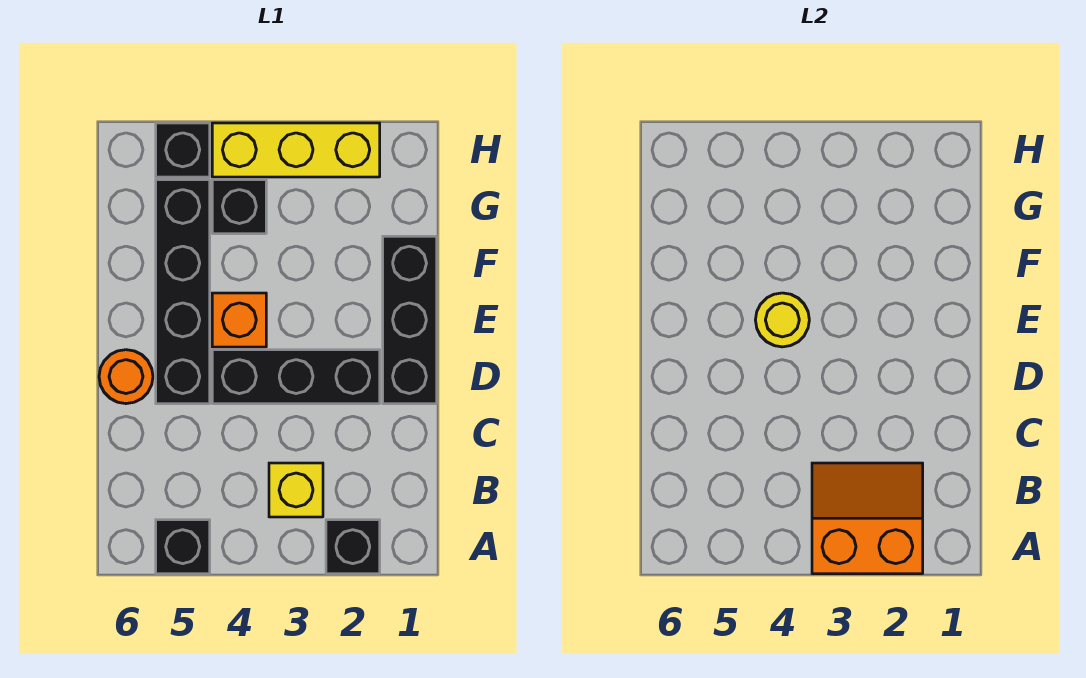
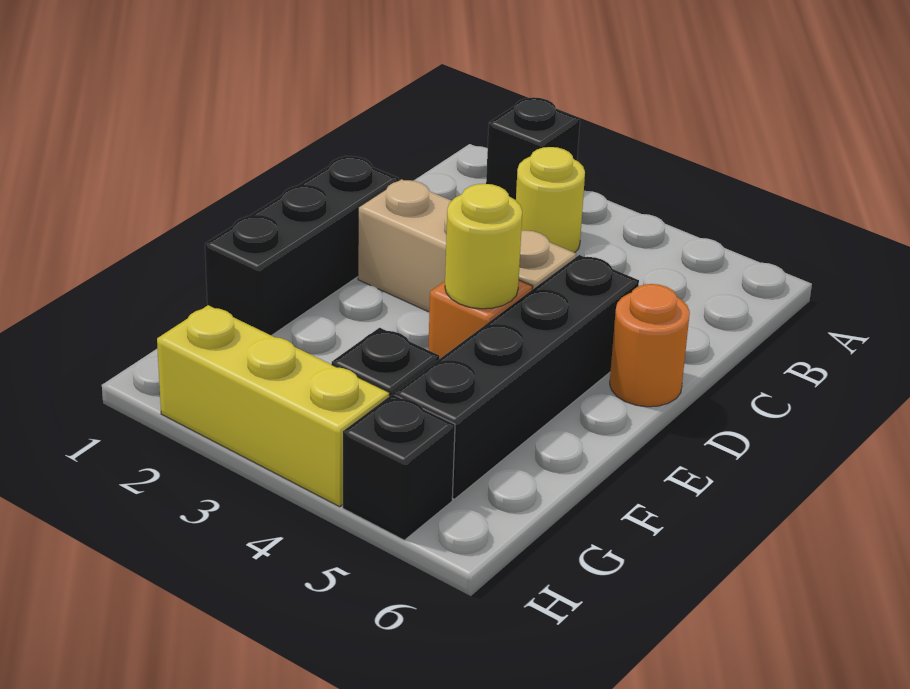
orange slope A2:B3 level 2 top A -> none
black brick A5 level 1 -> none
yellow brick B3 level 1 -> yellow round brick B3 level 1
black brick D2:D4 level 1 -> tan brick D2:D4 level 1

